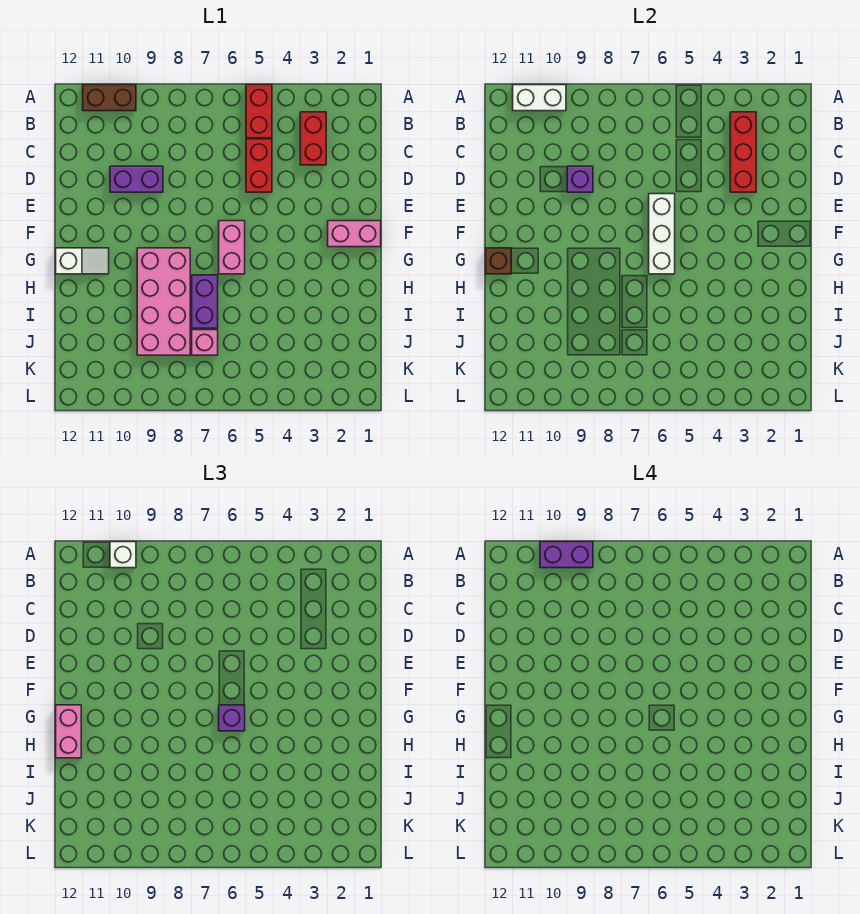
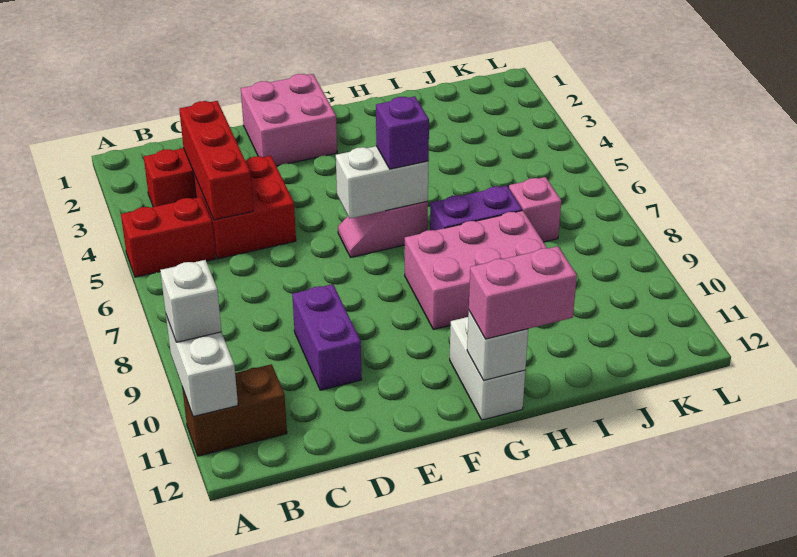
purple brick A9:A10 level 4 -> none
brown brick A10:A11 level 1 -> brown brick A11:B11 level 1
red brick B3:D3 level 2 -> red brick C3:C5 level 2
red brick C5:D5 level 1 -> red brick C4:D5 level 1
purple brick D9 level 2 -> none
white brick E6:G6 level 2 -> white brick F6:G6 level 2
pink brick F1:F2 level 1 -> pink brick E1:F2 level 1
pink brick F6:G6 level 1 -> pink slope F6:G6 level 1 top G
pink brick G8:J9 level 1 -> pink brick G8:I9 level 1
white slope G11:G12 level 1 top 12 -> white brick G11:G12 level 1
brown brick G12 level 2 -> white brick G12 level 2

